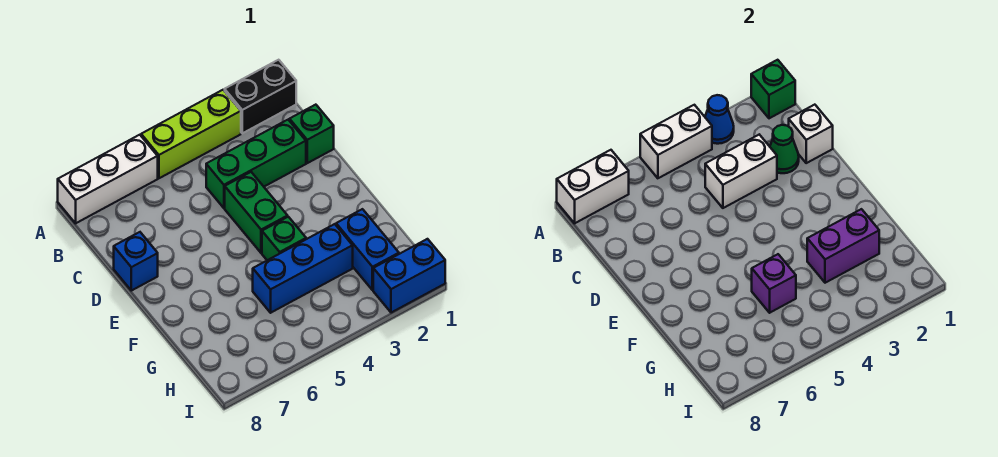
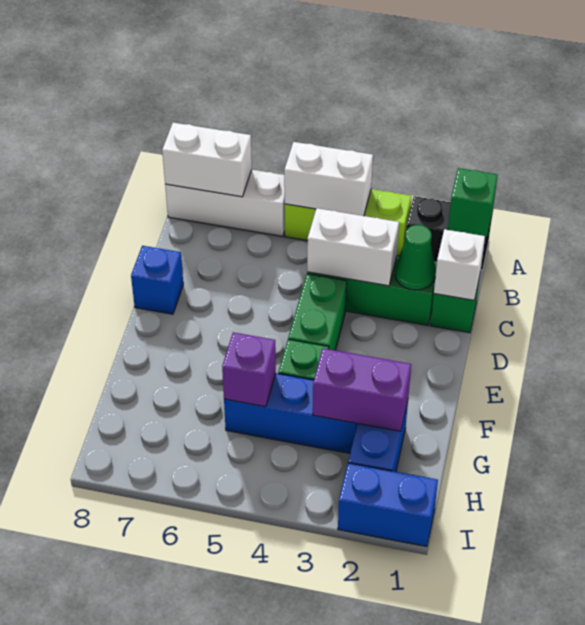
blue cone A3 level 2 -> none

